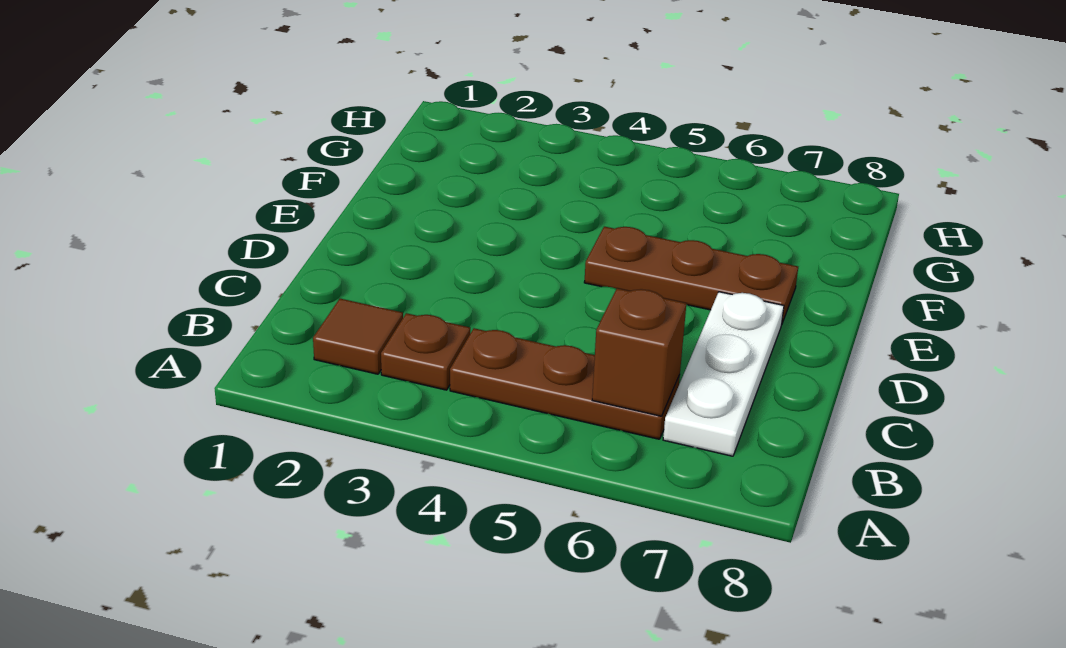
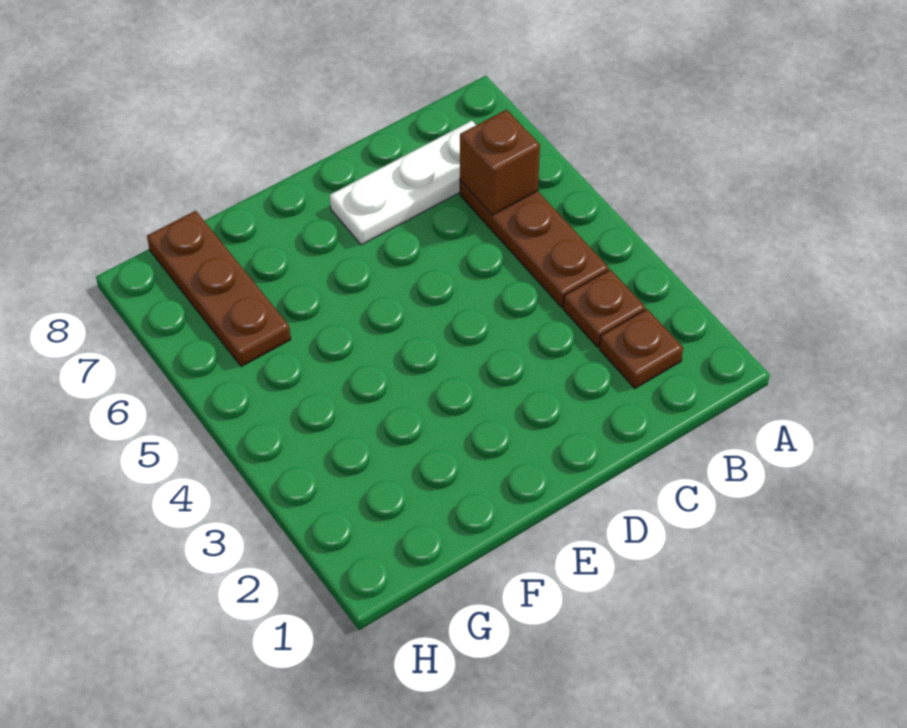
brown tile B2 level 1 -> brown plate B2 level 1
brown plate E5:E7 level 1 -> brown plate G6:G8 level 1

